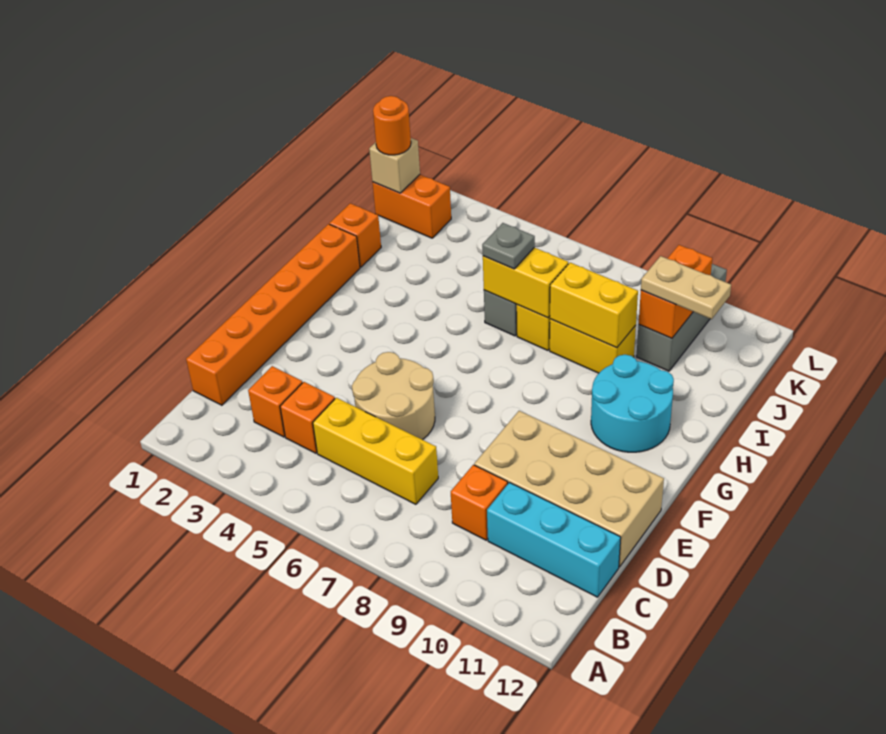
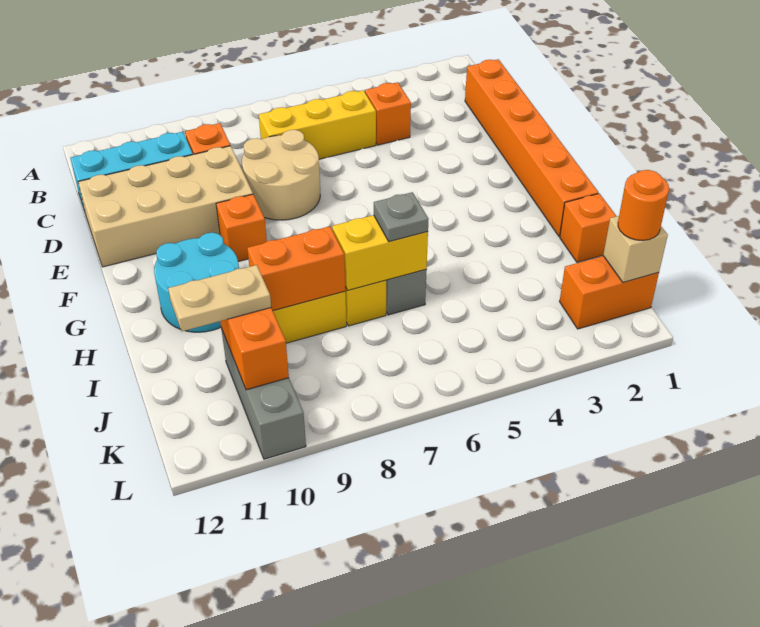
orange brick C3 level 1 -> orange brick F9 level 1
tan round brick D5:E6 level 1 -> tan round brick D7:E8 level 1
yellow brick I8:I9 level 2 -> orange brick I8:I9 level 2

